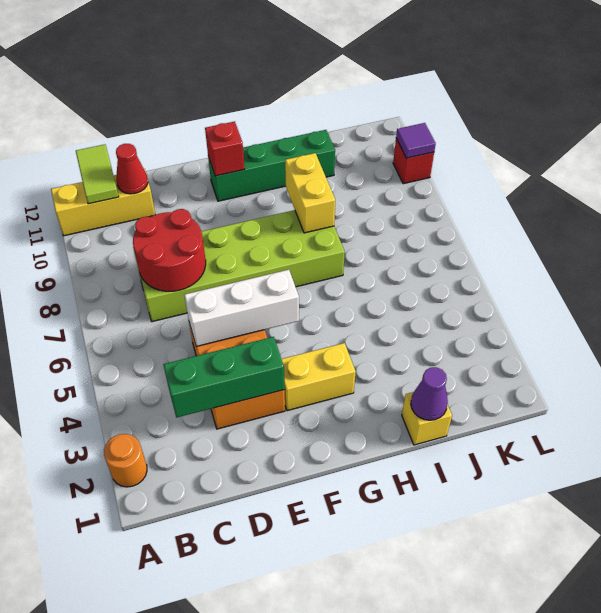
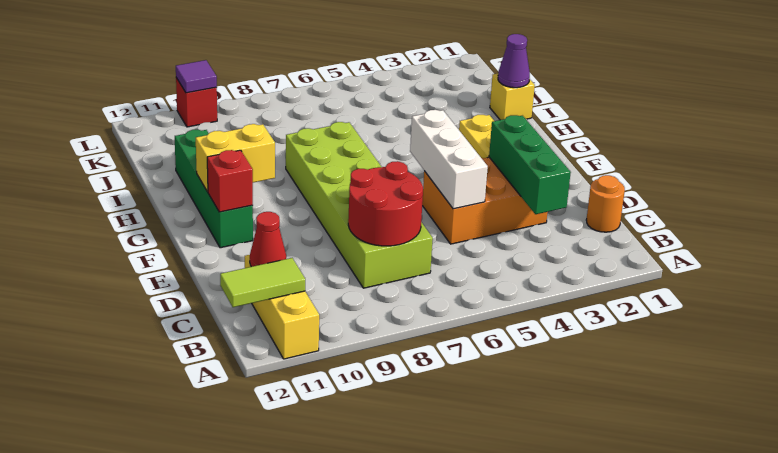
orange round brick A2 level 1 -> orange round brick C1 level 1
yellow brick H8:H9 level 2 -> yellow brick G10:G11 level 2

